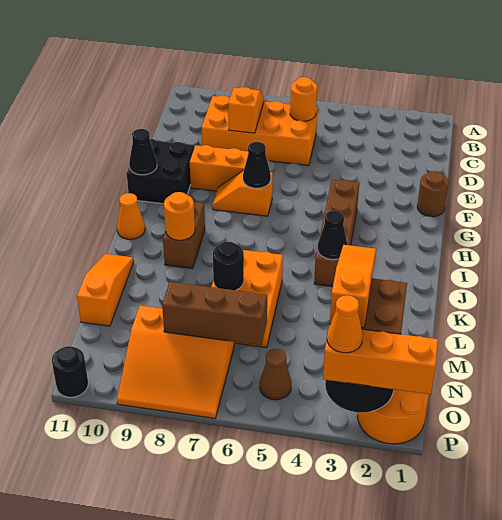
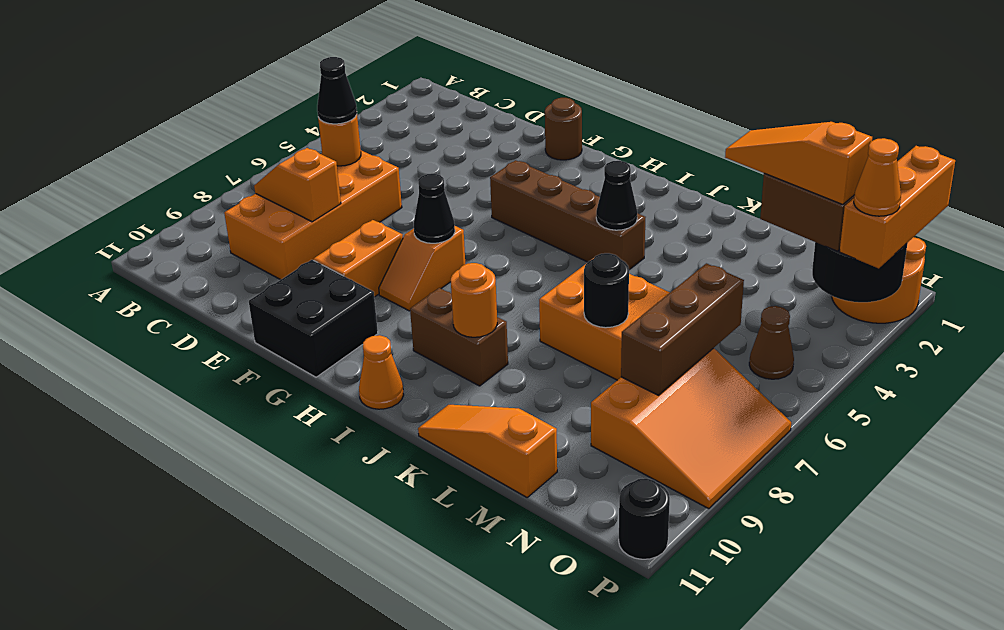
black cone G11 level 2 -> black cone C6 level 3

